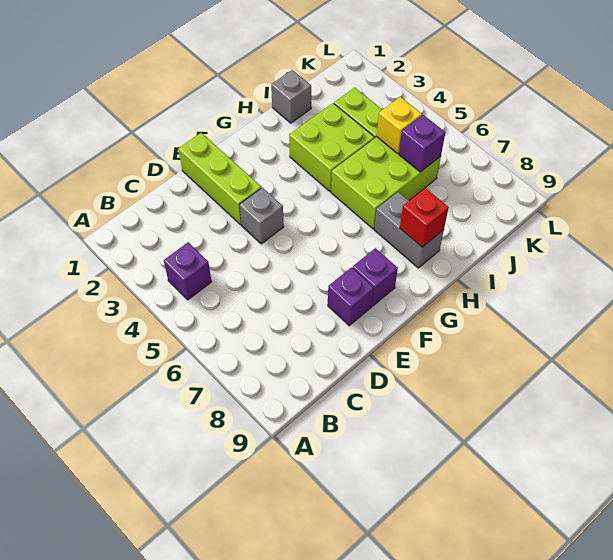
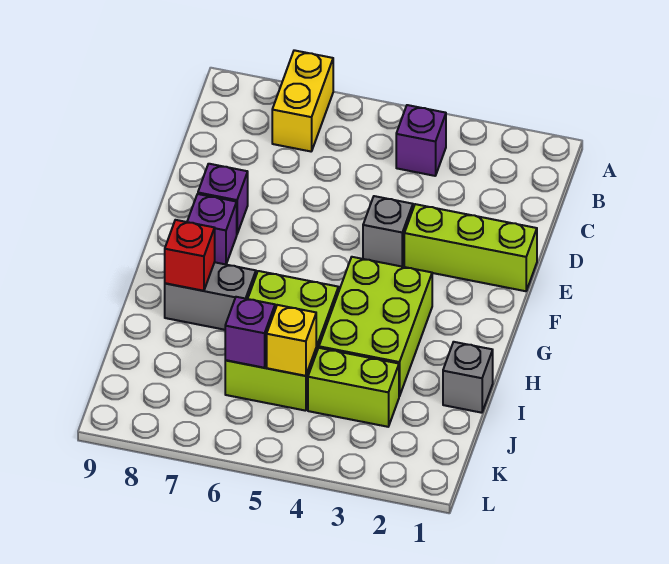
none -> yellow brick A7:B7 level 1
lime brick H3:I4 level 1 -> lime brick G3:I4 level 1

